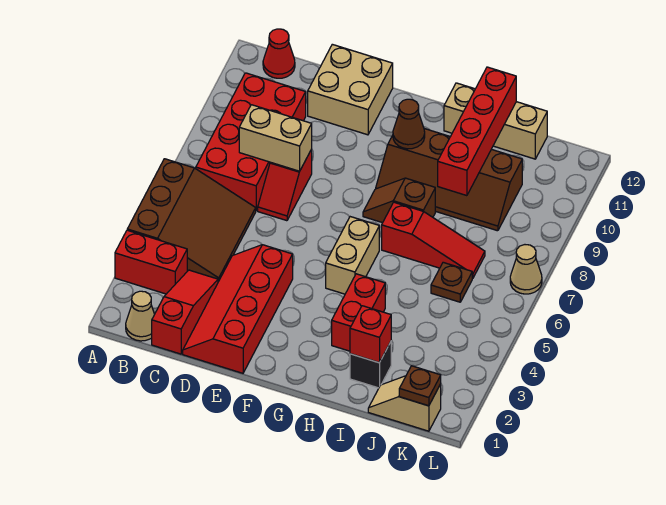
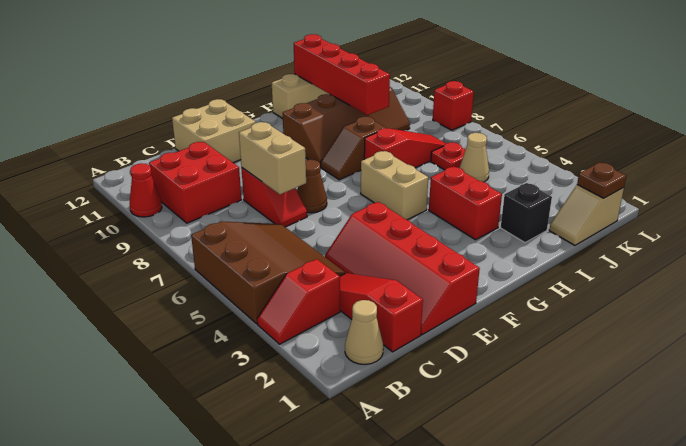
red brick A3:B3 level 1 -> red slope A3:B3 level 1 top B
red brick B7:C10 level 1 -> red brick B9:C10 level 1
red cone B12 level 1 -> red cone A10 level 1
tan brick C8:D8 level 2 -> tan brick D7:D8 level 2
brown cone G10 level 2 -> brown cone E7 level 1
red brick I2 level 2 -> red brick L8 level 1
brown plate J6 level 1 -> red plate J6 level 1
tan cone L7 level 1 -> tan cone J5 level 1

